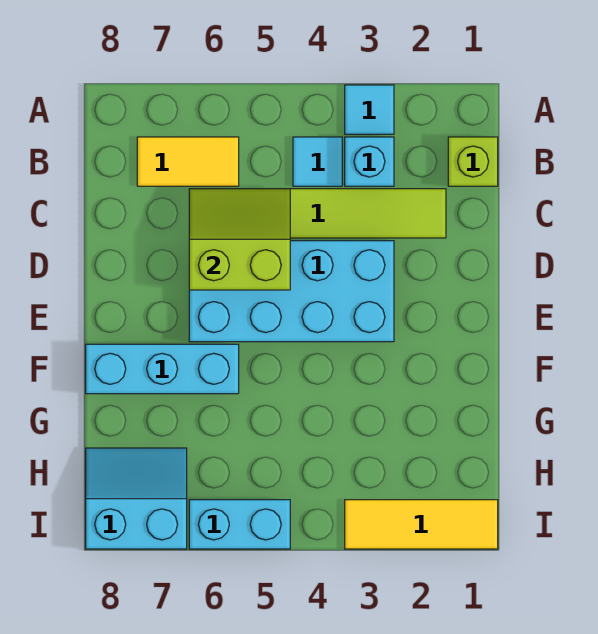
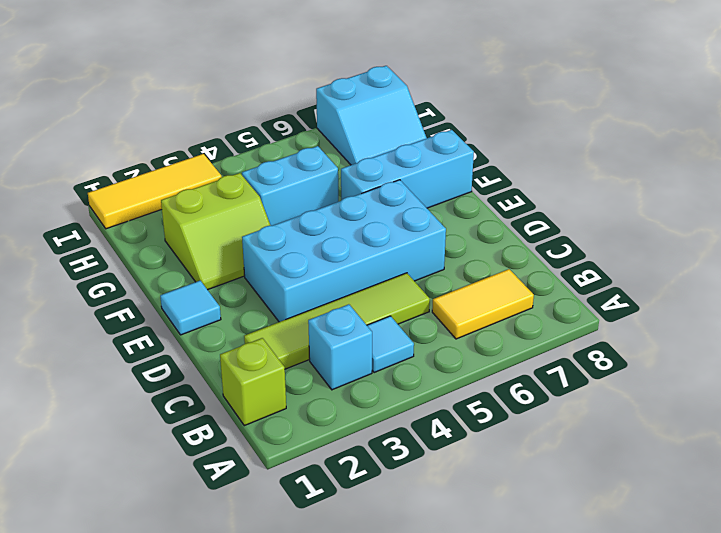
cyan tile A3 level 1 -> cyan tile E1 level 1
lime slope C5:D6 level 2 top D -> lime slope F2:G3 level 1 top G
cyan brick I5:I6 level 1 -> cyan brick G4:G5 level 1

